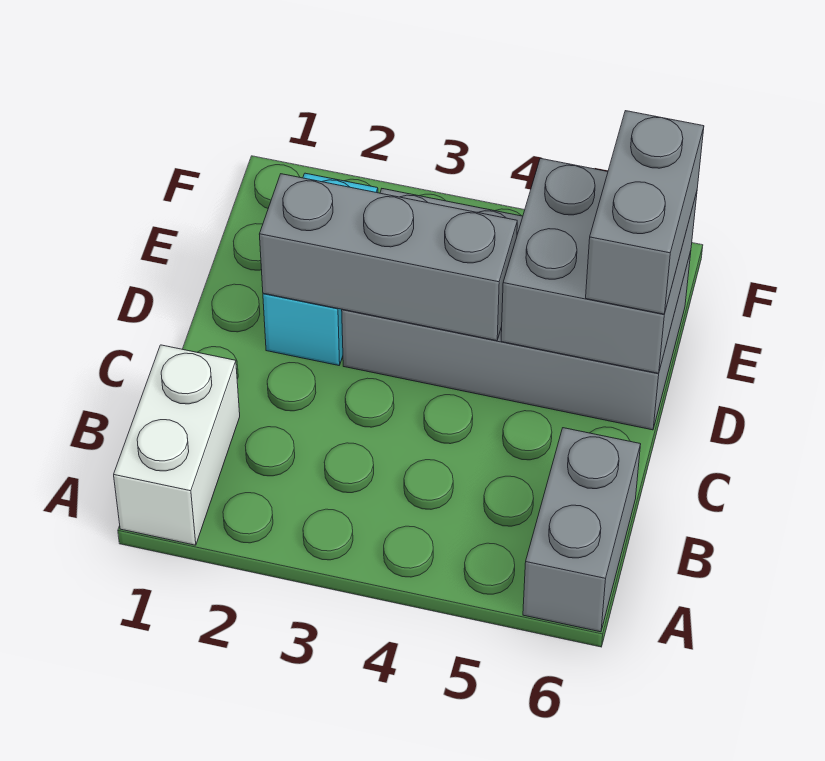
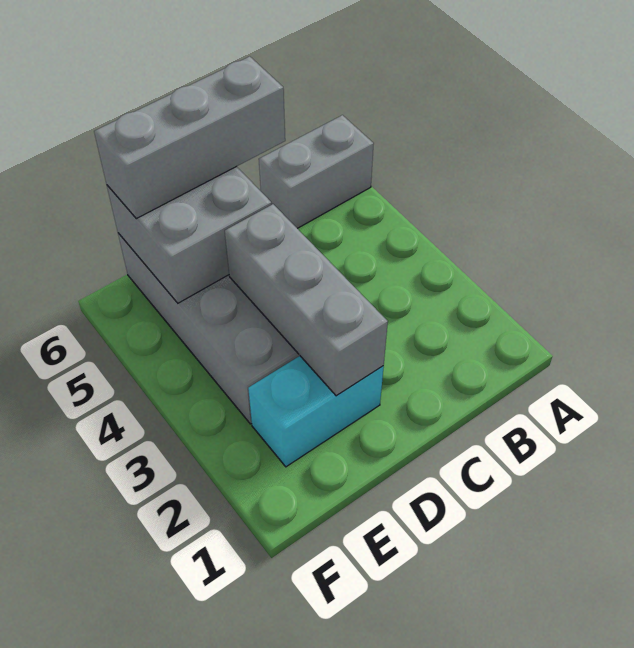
white brick A1:B1 level 1 -> none
grey brick D6:E6 level 3 -> grey brick C6:E6 level 3

